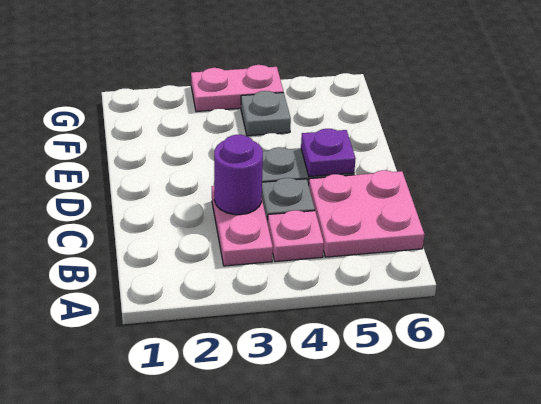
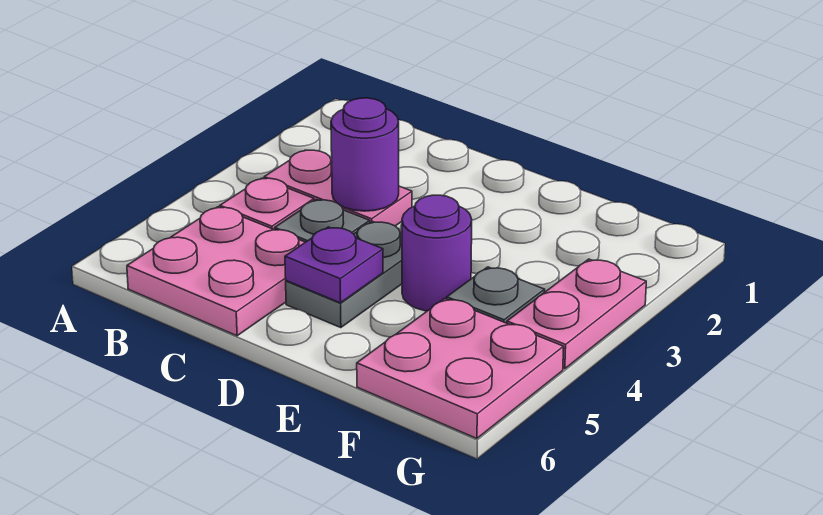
none -> purple round brick E4 level 1
none -> pink plate F5:G6 level 1

